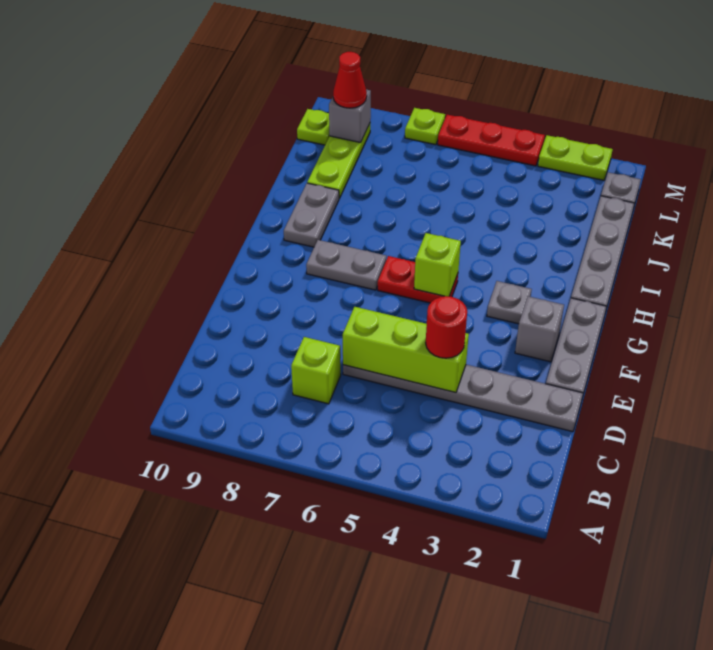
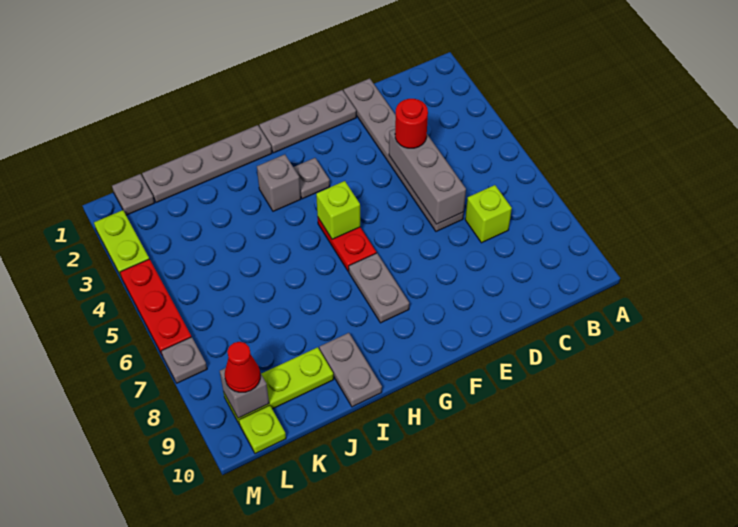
lime brick D4:D6 level 2 -> grey brick D4:D6 level 2
grey brick F2 level 1 -> grey brick H3 level 1
grey plate H9:I9 level 1 -> grey plate I9:I10 level 1
lime plate M7 level 1 -> grey plate M7 level 1

